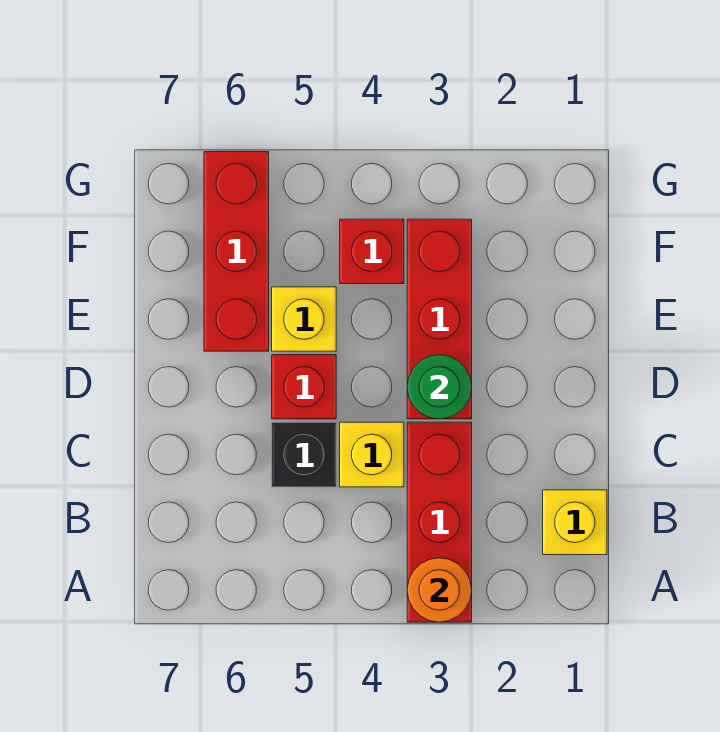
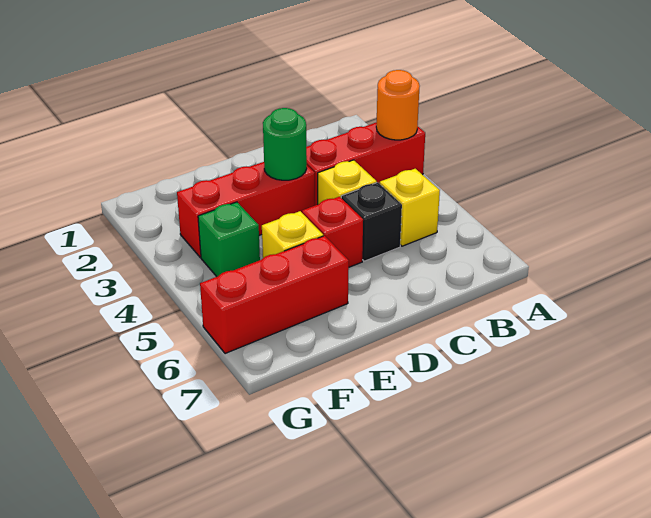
yellow brick B1 level 1 -> yellow brick B5 level 1
red brick F4 level 1 -> green brick F4 level 1

